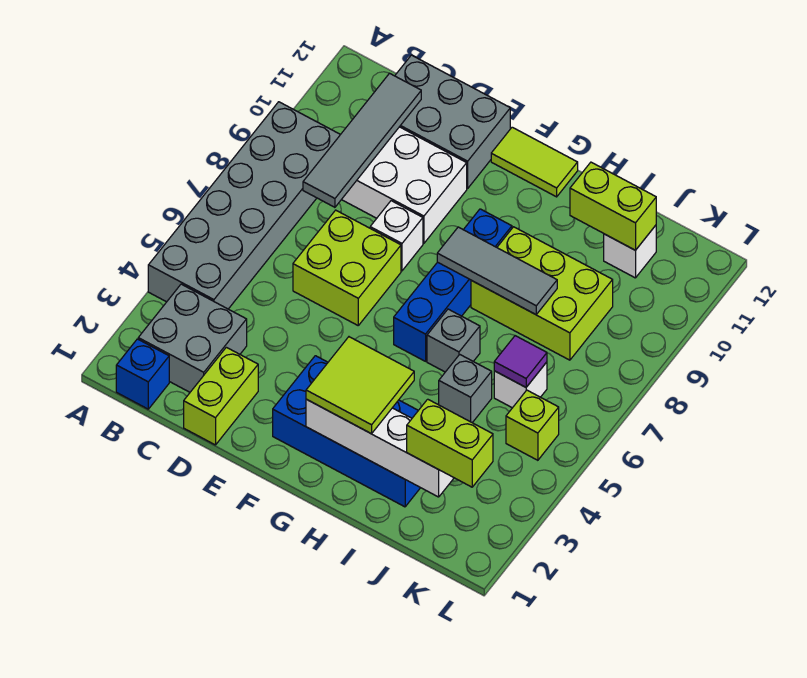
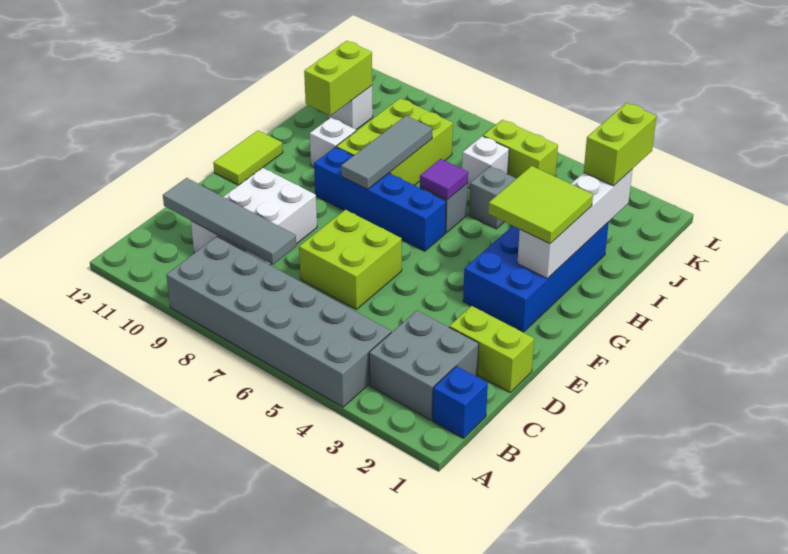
grey brick C11:E12 level 1 -> none
white brick E8 level 1 -> white brick H10 level 1
purple tile J6 level 2 -> purple tile H6 level 2
lime brick K5 level 1 -> lime brick K5:K6 level 1

